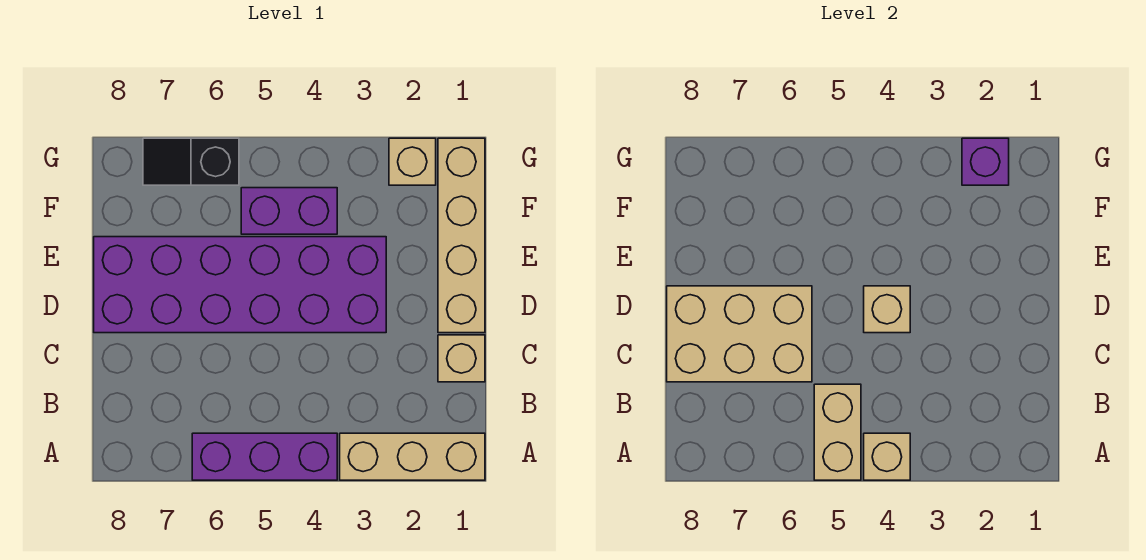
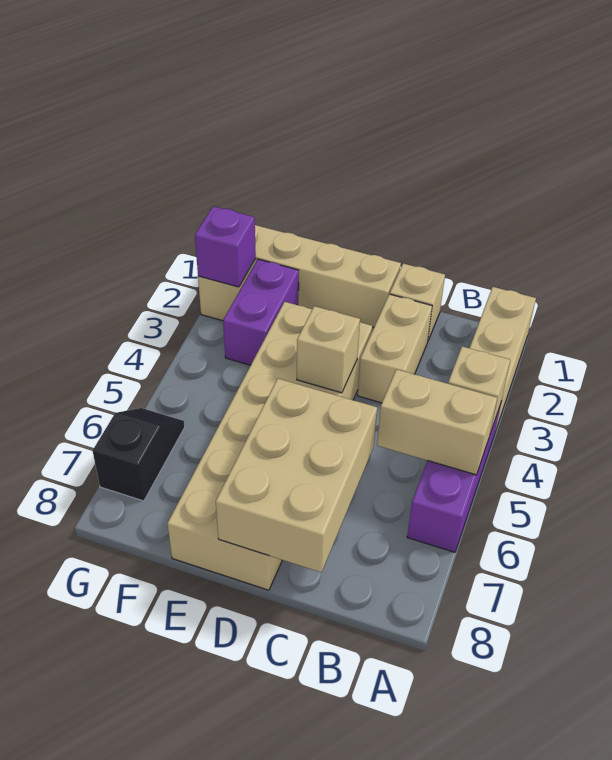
none -> tan brick C2:C3 level 1
purple brick D3:E8 level 1 -> tan brick D3:E8 level 1
purple brick F4:F5 level 1 -> purple brick F2:F3 level 1
black slope G6:G7 level 1 top 6 -> black slope G6:G7 level 1 top 7

